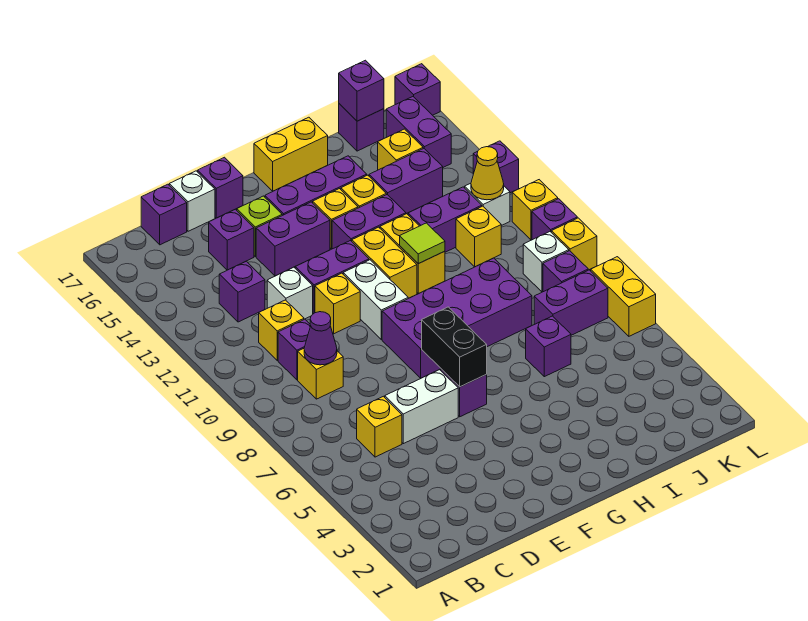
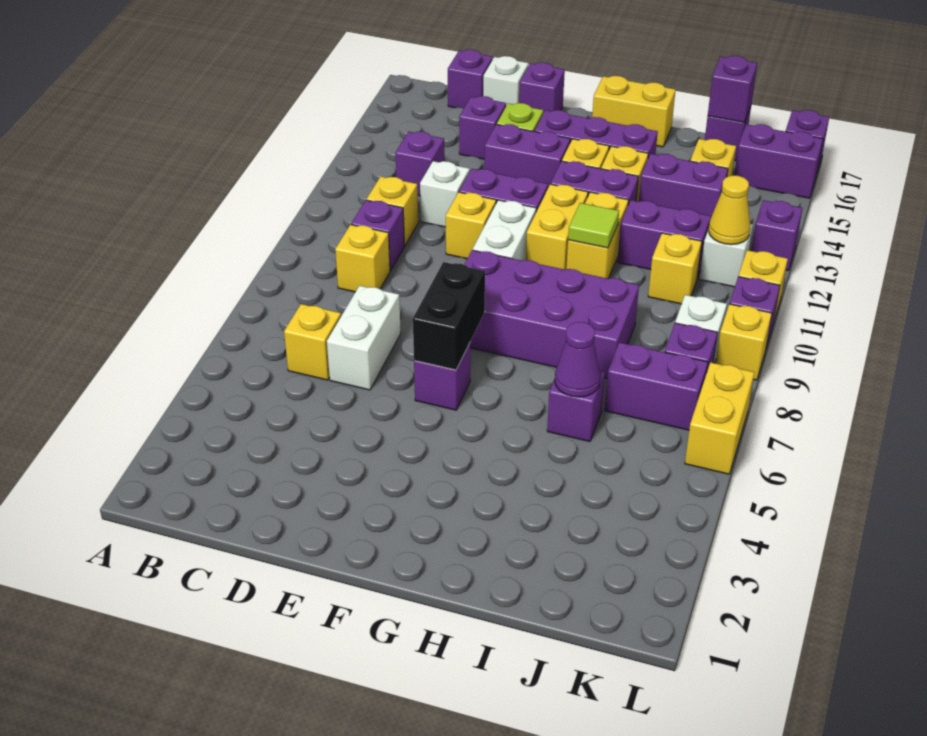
purple cone C9 level 2 -> purple cone I6 level 2
white brick D6:E6 level 1 -> white brick D6:D7 level 1
purple brick K15:K16 level 1 -> purple brick K16:L16 level 1

